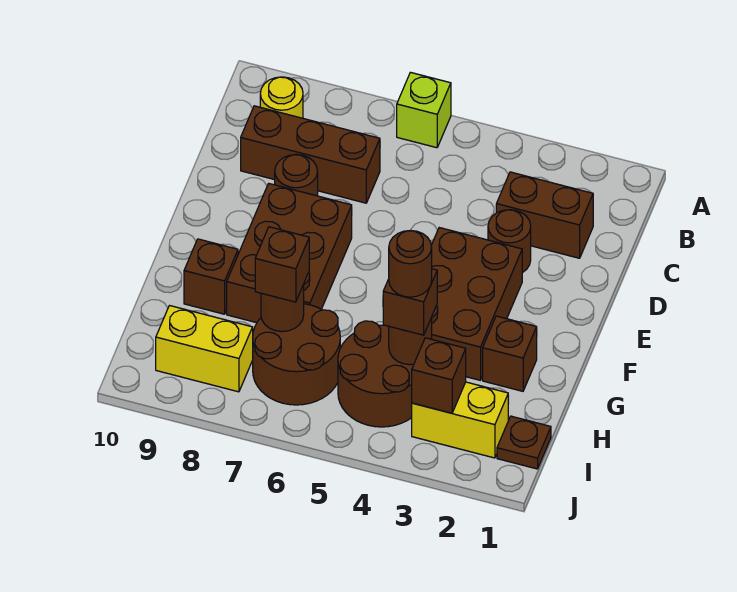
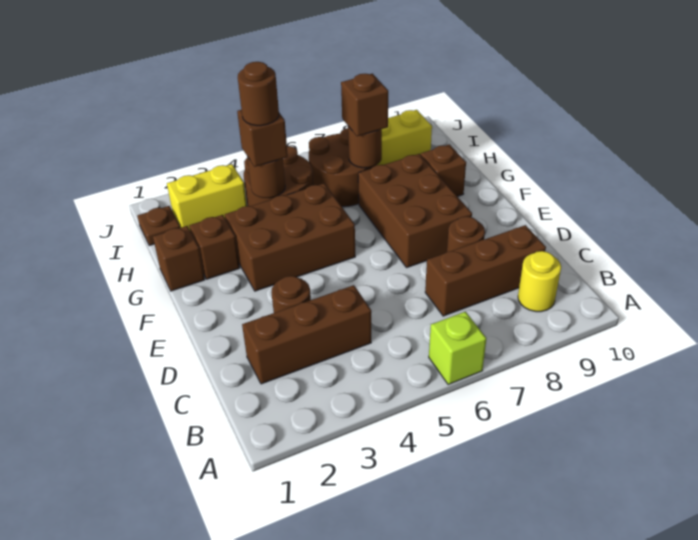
brown brick C2:C3 level 1 -> brown brick C2:C4 level 1
brown brick E3:G4 level 1 -> brown brick F3:G5 level 1
brown brick I3 level 2 -> brown brick G1 level 1

